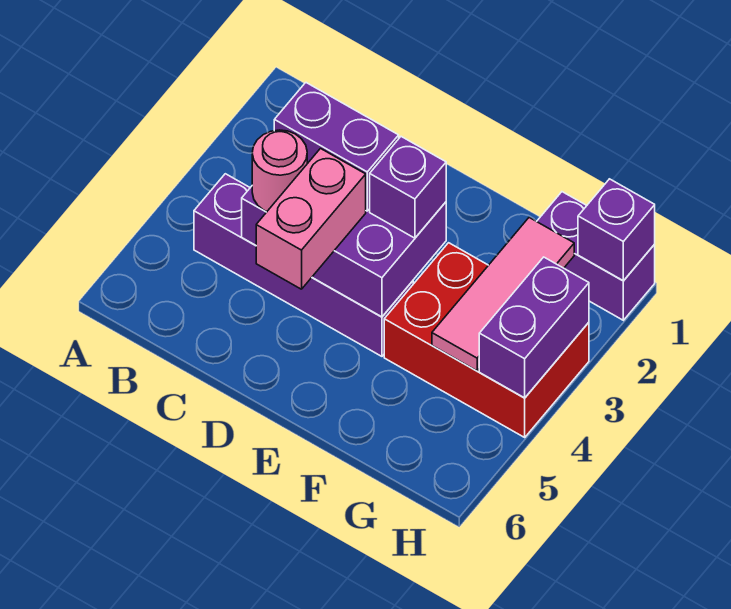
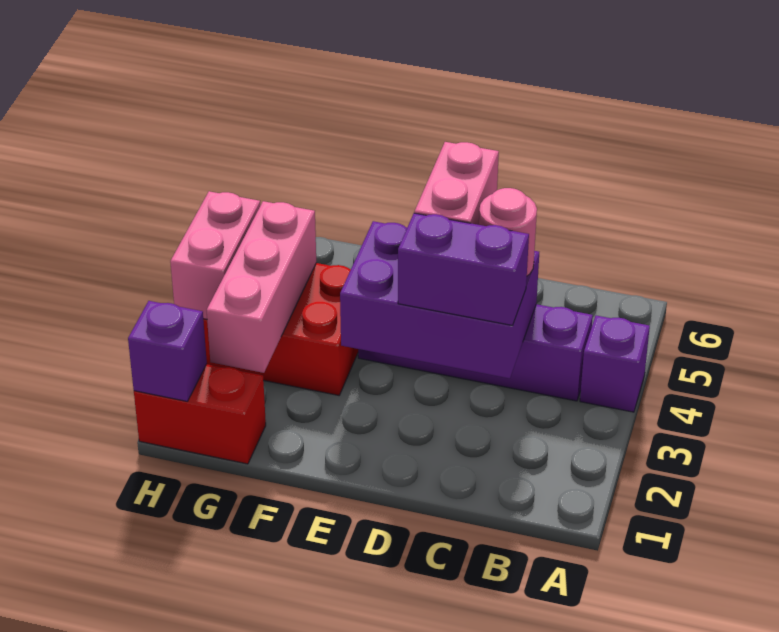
purple brick E3 level 3 -> purple brick A4 level 1
purple brick G1:H1 level 1 -> red brick G1:H1 level 1
pink tile G2:G4 level 2 -> pink brick G2:G4 level 2
purple brick H3:H4 level 2 -> pink brick H3:H4 level 2

